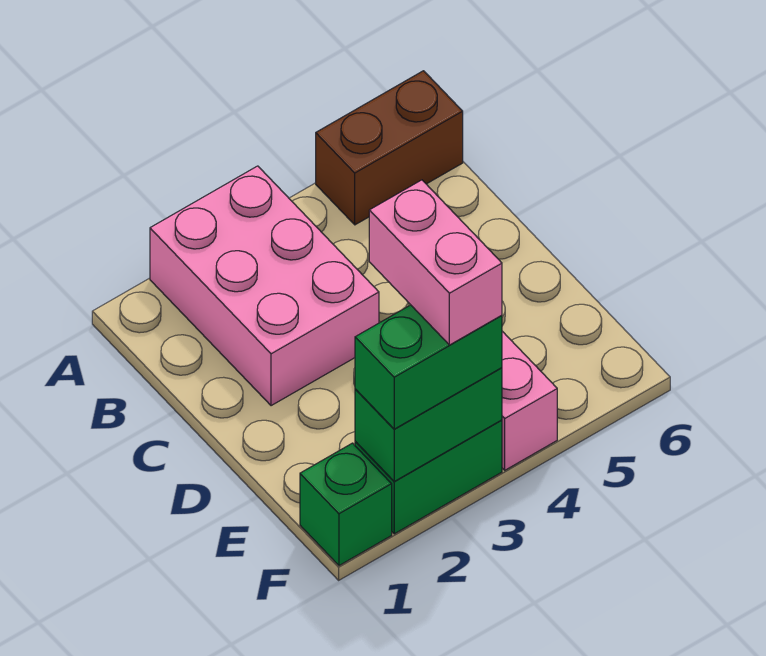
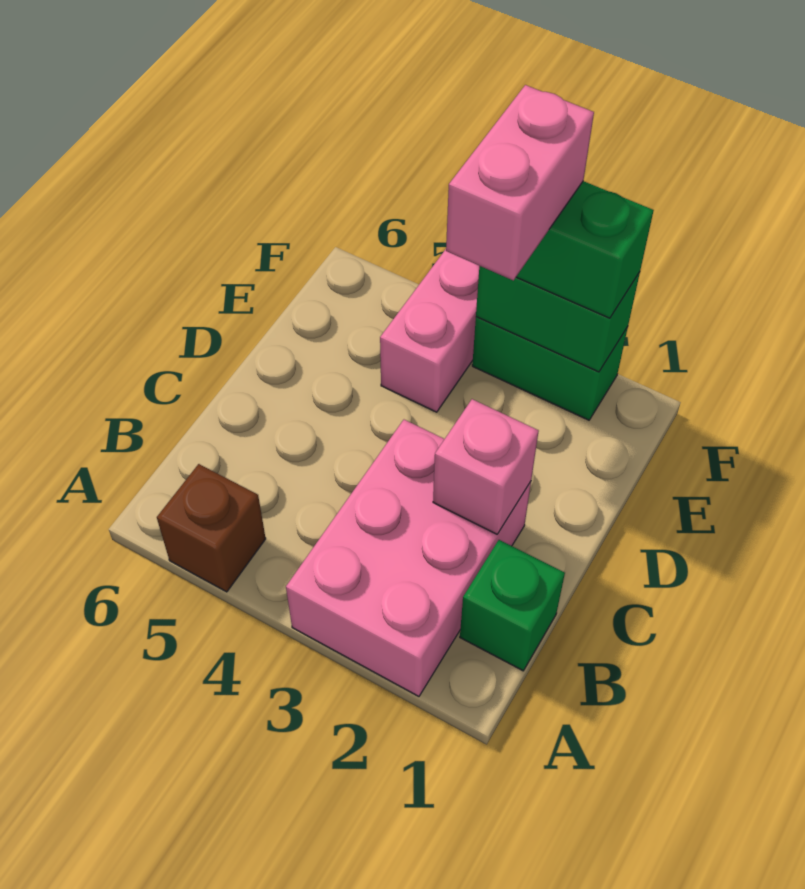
brown brick A5:A6 level 1 -> brown brick A5 level 1
none -> pink brick C2 level 2
green brick F1 level 1 -> green brick B1 level 1

